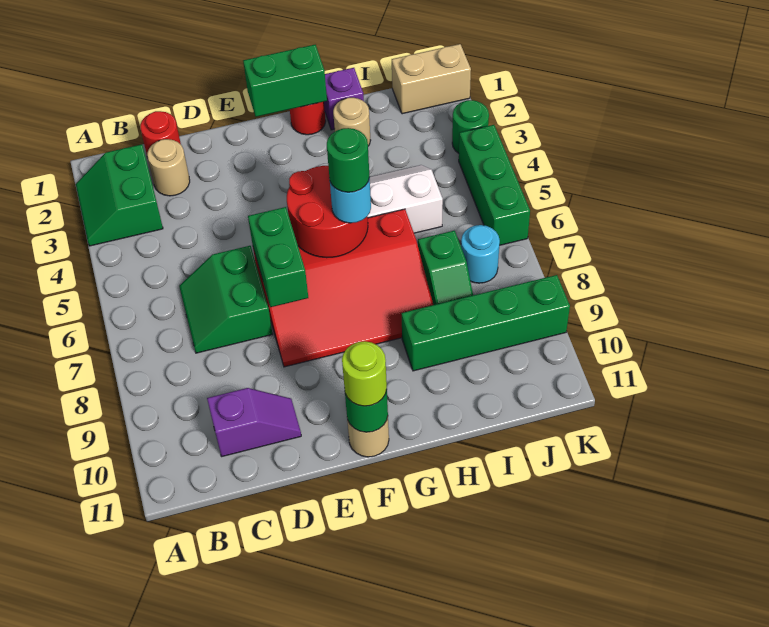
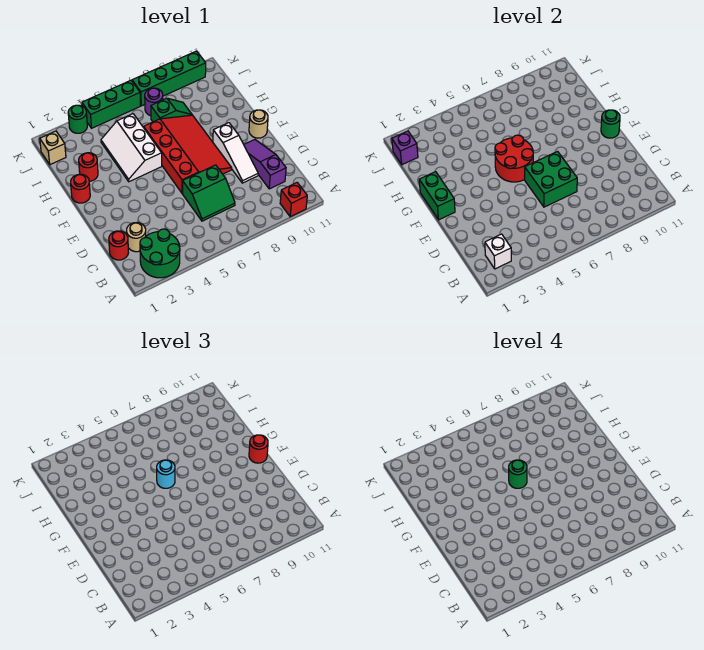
green slope A2:B3 level 1 top B -> green round brick A2:B3 level 1
none -> red brick A10 level 1
none -> white brick B2 level 2
purple slope C10:D10 level 1 top C -> purple slope C10:E10 level 1 top C
none -> white slope D9:F9 level 1 top F
green brick E6:E7 level 2 -> green brick D6:E7 level 2
lime round brick F11 level 3 -> red round brick F11 level 3
purple brick H1 level 1 -> purple brick J1 level 2
tan round brick H2 level 1 -> red round brick H2 level 1
green brick H9:K9 level 1 -> green brick K7:K10 level 1
tan brick J1:K1 level 1 -> tan brick J1 level 1
cyan round brick J7 level 1 -> purple round brick J7 level 1

